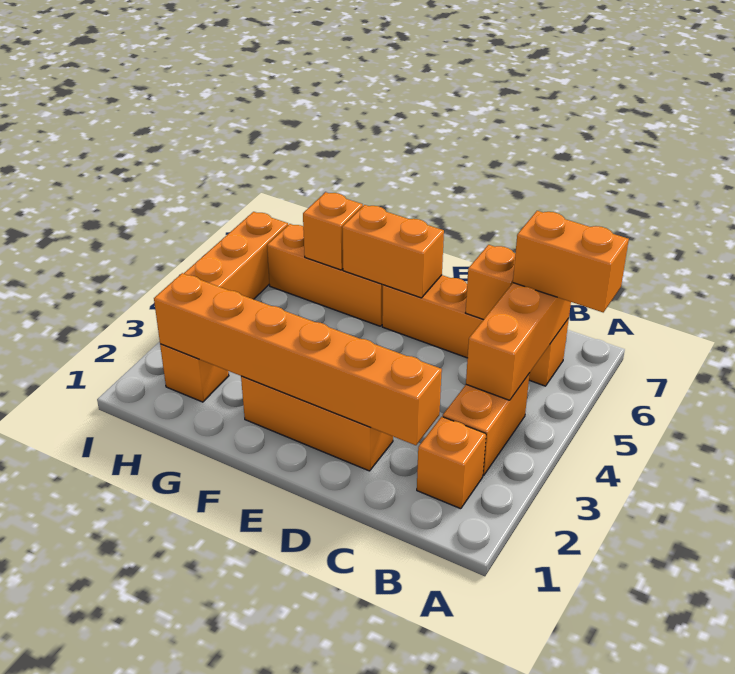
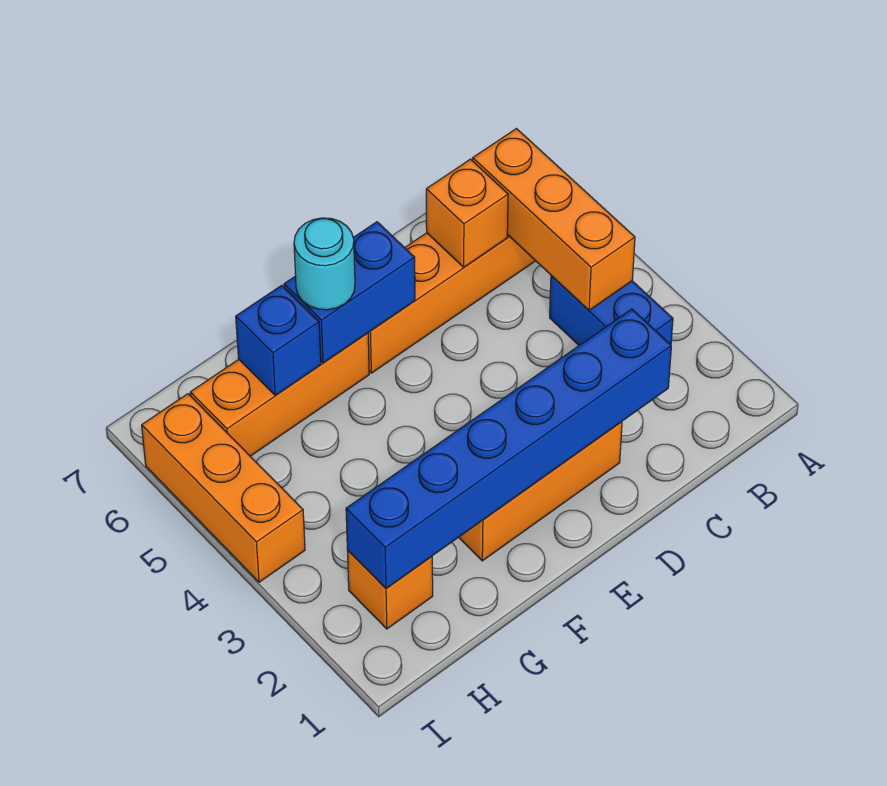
orange brick A6:B6 level 3 -> none
orange brick B2 level 1 -> none
orange brick B3:B4 level 1 -> blue brick B3:B4 level 1
orange brick C2:H2 level 2 -> blue brick C2:H2 level 2
orange brick E6:F6 level 2 -> blue brick E6:F6 level 2
none -> cyan round brick F6 level 3
orange brick G6 level 2 -> blue brick G6 level 2

